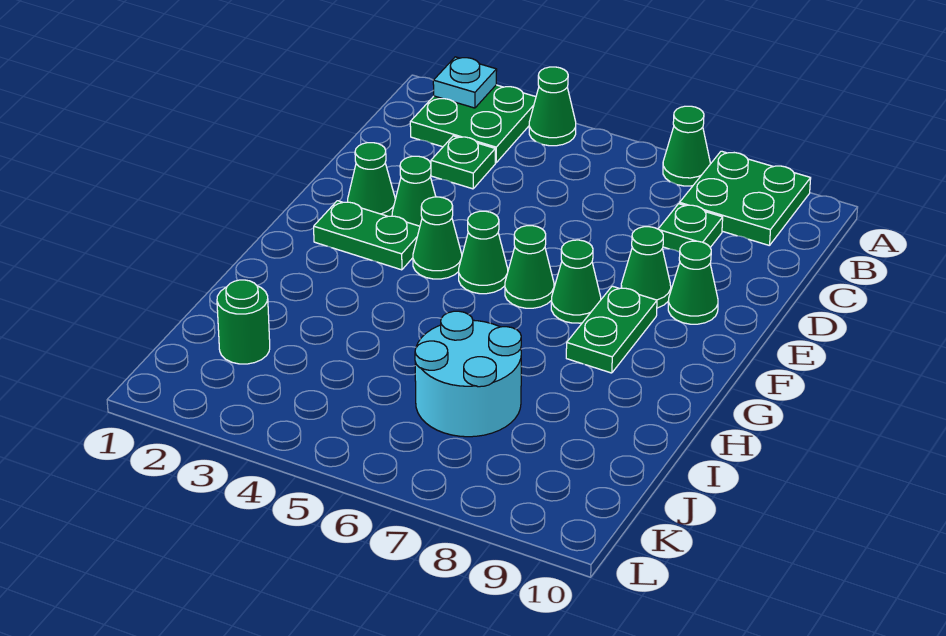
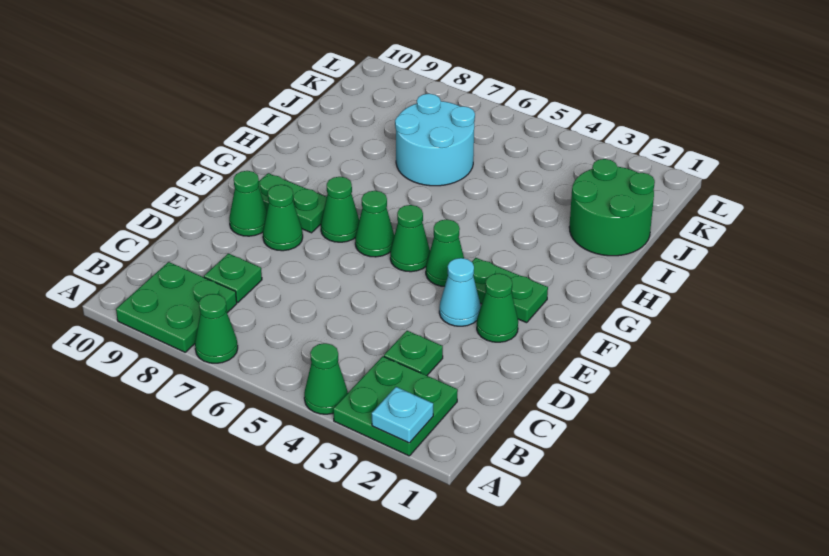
green cone E3 level 1 -> cyan cone E3 level 1
green plate F8:G8 level 1 -> green plate F8:F9 level 1
green round brick J2 level 1 -> green round brick I1:J2 level 1

